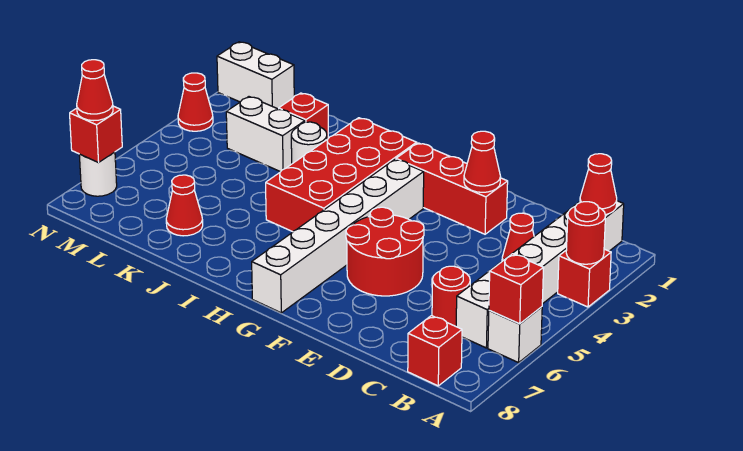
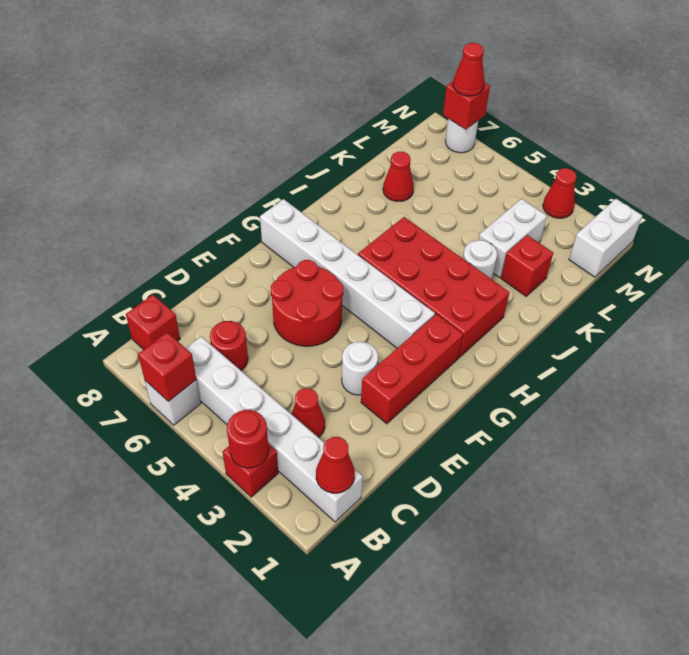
red cone E2 level 2 -> none
none -> white round brick E3 level 1

